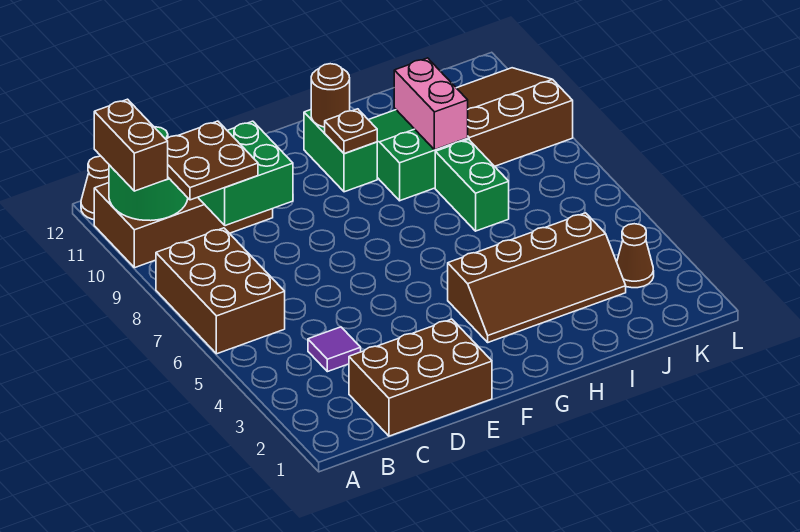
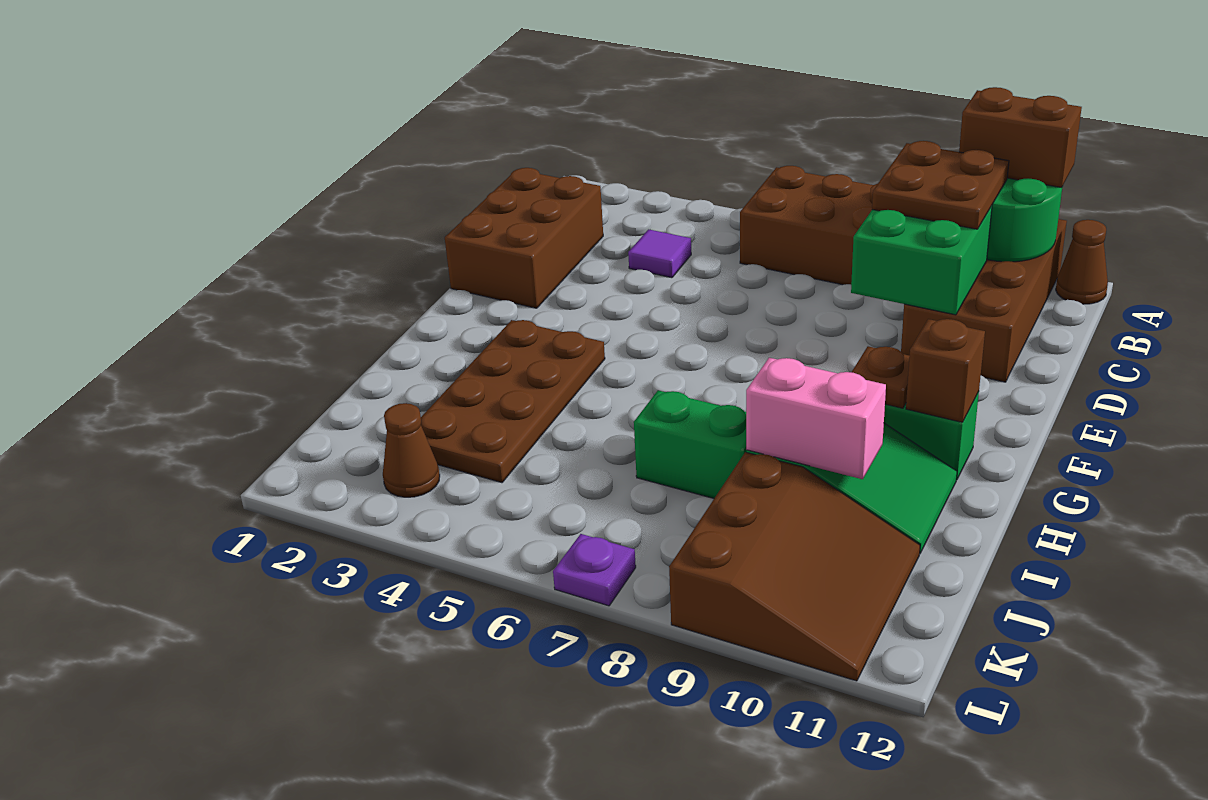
brown slope G3:J4 level 1 top 4 -> brown plate G3:J4 level 1
brown round brick G11 level 2 -> brown brick G11 level 2
none -> purple plate L7 level 1

